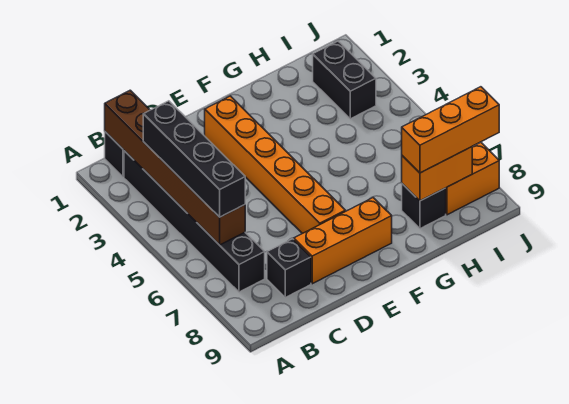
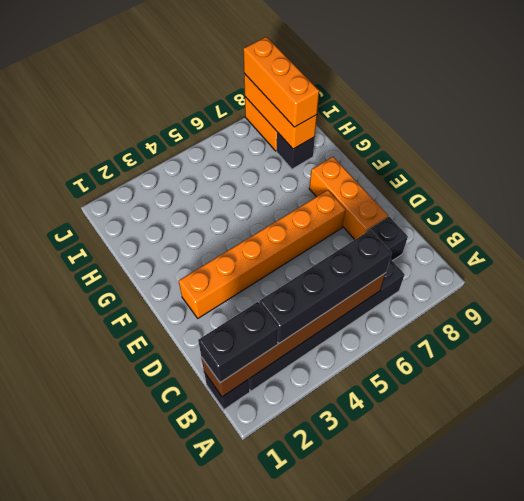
orange brick H8:I8 level 2 -> orange brick H8:J8 level 2
black brick I2:I3 level 1 -> black brick B1:B2 level 3

